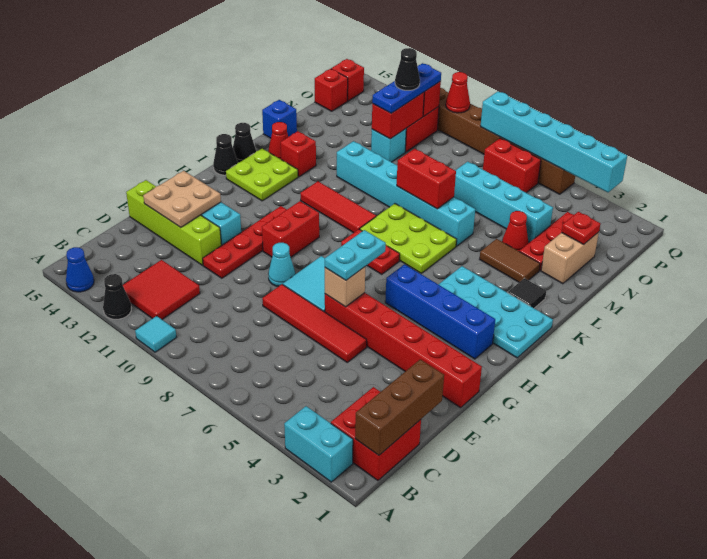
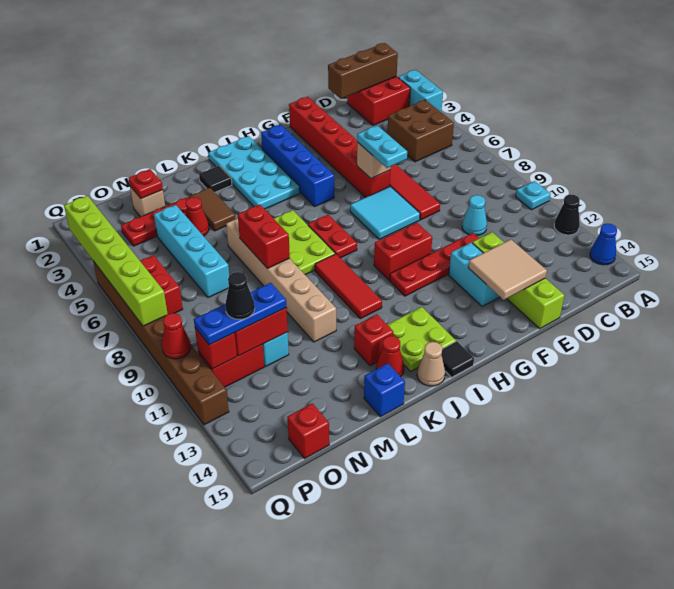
cyan tile A10 level 1 -> cyan plate A10 level 1
none -> brown brick B4:C5 level 1
red tile B11:C12 level 1 -> none
tan plate E13:F14 level 2 -> tan tile E13:F14 level 2
cyan plate F6:G6 level 3 -> cyan plate F6:F7 level 3
cyan cone F9 level 1 -> cyan cone D10 level 1
black cone I15 level 1 -> black tile I15 level 1
black cone J15 level 1 -> tan cone J15 level 1
cyan brick L6:L11 level 1 -> tan brick L6:L11 level 1
tan brick M2:N2 level 1 -> tan brick N2 level 1
red brick P15 level 1 -> none
cyan brick Q3:Q8 level 2 -> lime brick Q3:Q8 level 2

